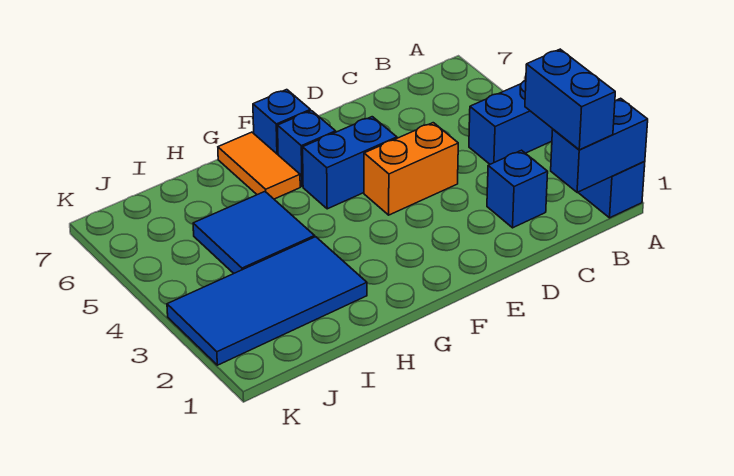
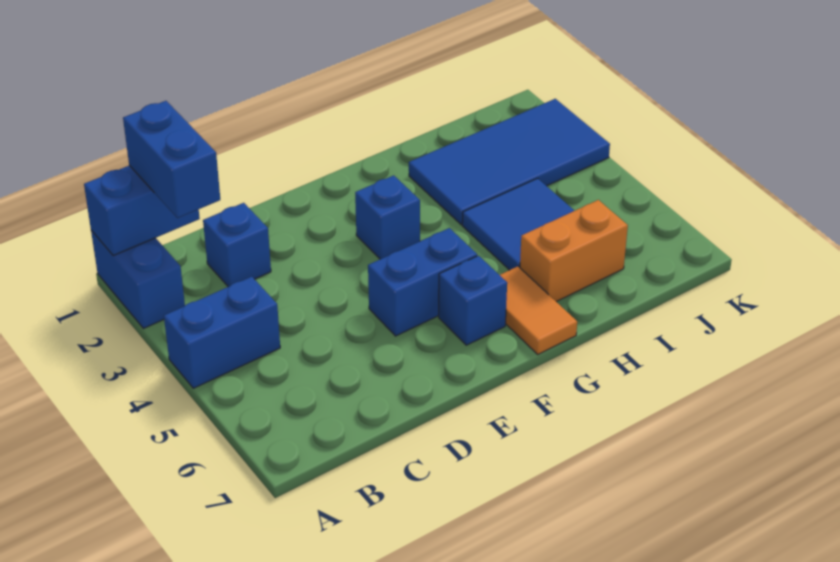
orange brick D4:E4 level 1 -> orange brick H6:I6 level 1
blue brick F7 level 1 -> blue brick F3 level 1

